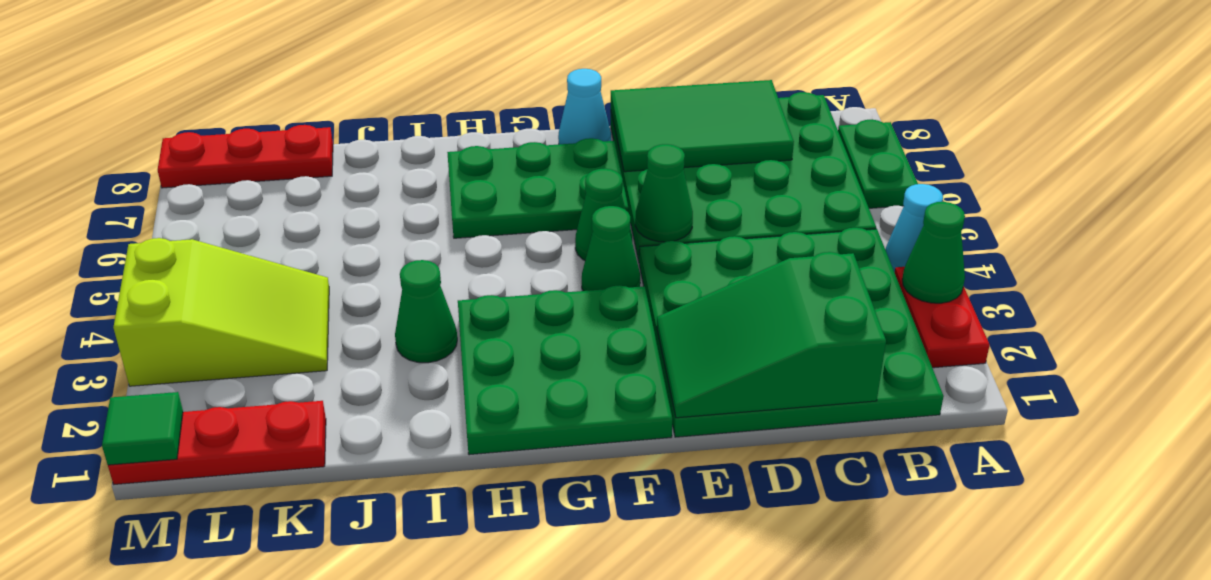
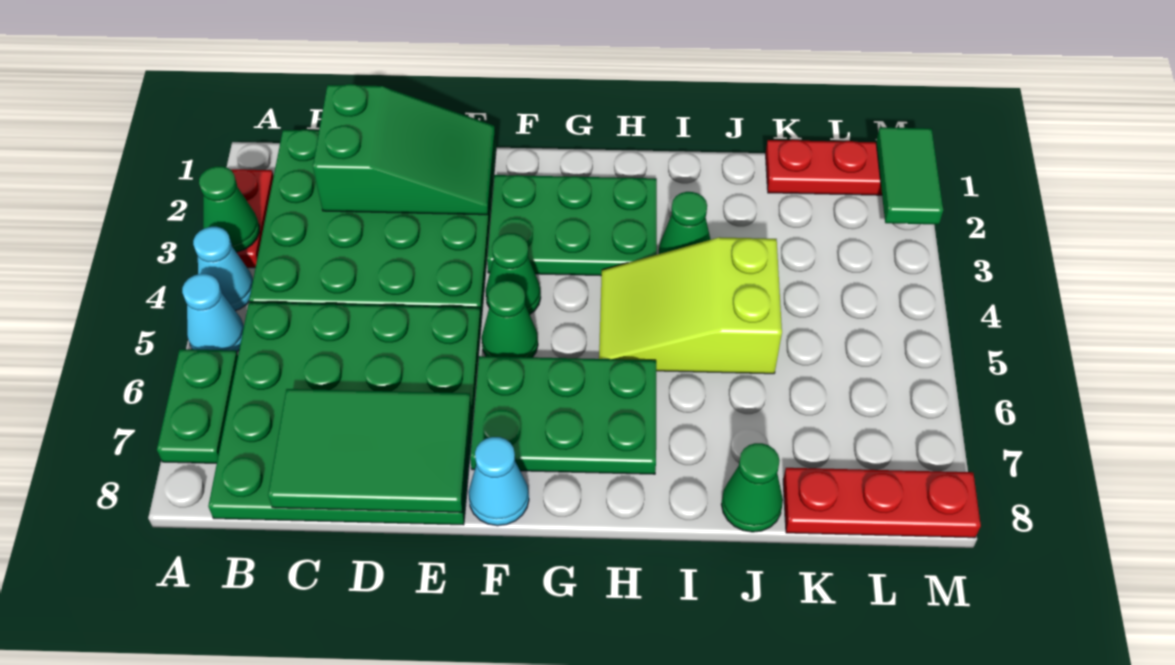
none -> cyan cone A5 level 1
green cone E5 level 2 -> green cone J8 level 1
green plate F1:H3 level 1 -> green plate F2:H3 level 1
lime slope K3:M4 level 1 top M -> lime slope H4:J5 level 1 top J
green tile M1 level 2 -> green tile M1:M2 level 2

